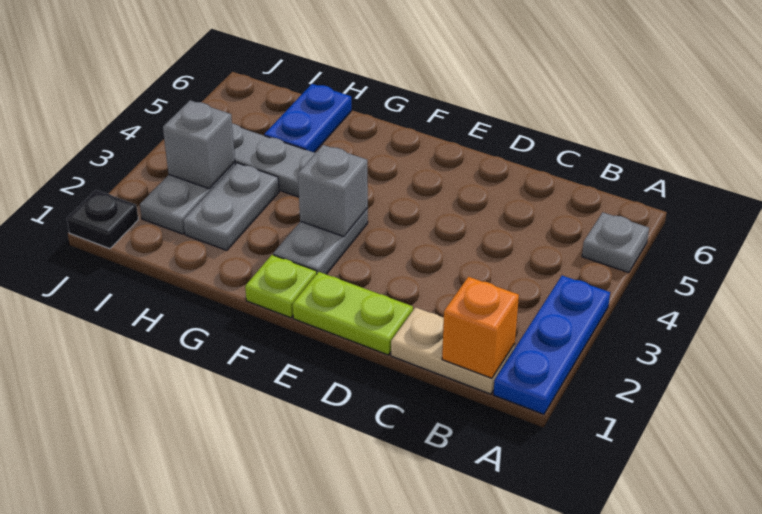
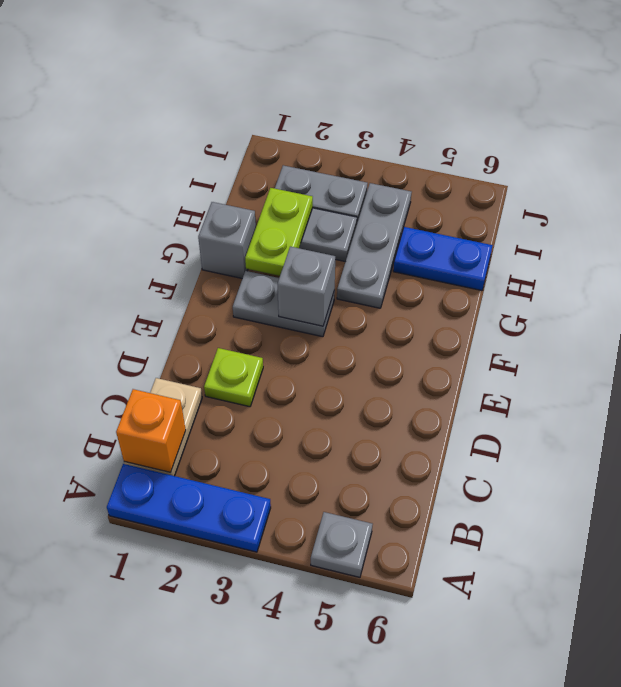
lime plate D1:E1 level 1 -> lime plate G2:H2 level 2
lime plate F1 level 1 -> lime plate D2 level 1
grey brick I3 level 2 -> grey brick G1 level 1
black plate J1 level 1 -> none

